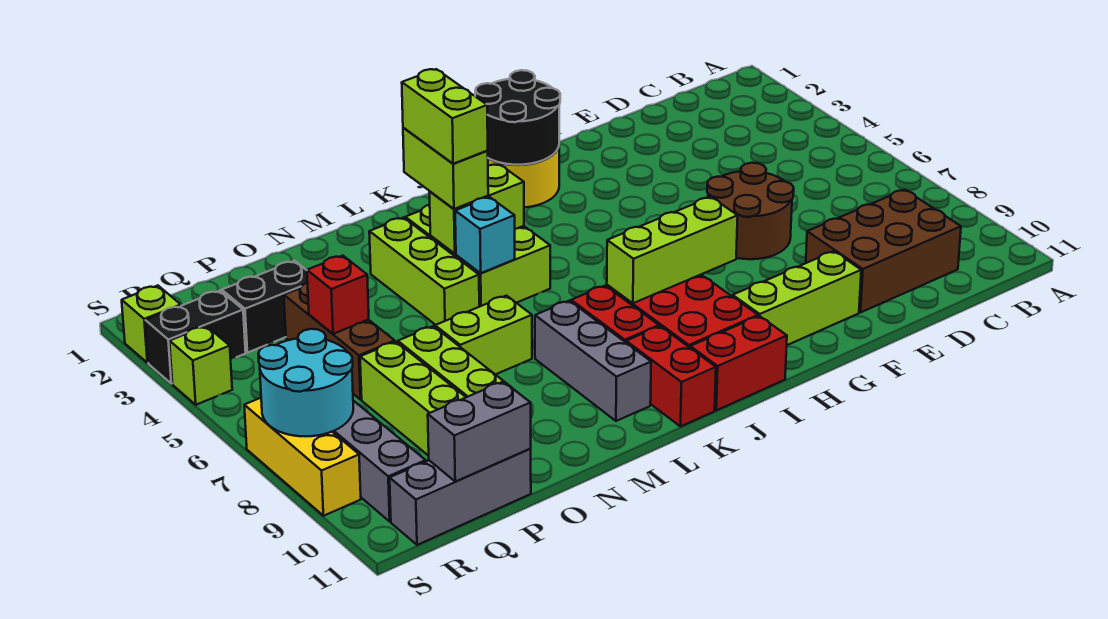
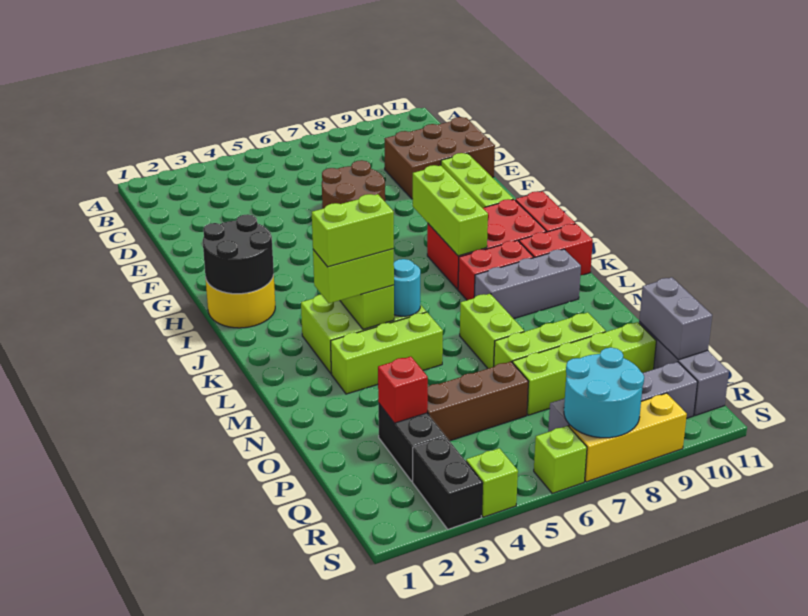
brown brick C9:E10 level 1 -> brown brick D9:E11 level 1
cyan brick L5 level 2 -> cyan round brick L5 level 2
red brick P5 level 2 -> red brick P3 level 2
lime brick S2 level 1 -> lime brick S6 level 1

